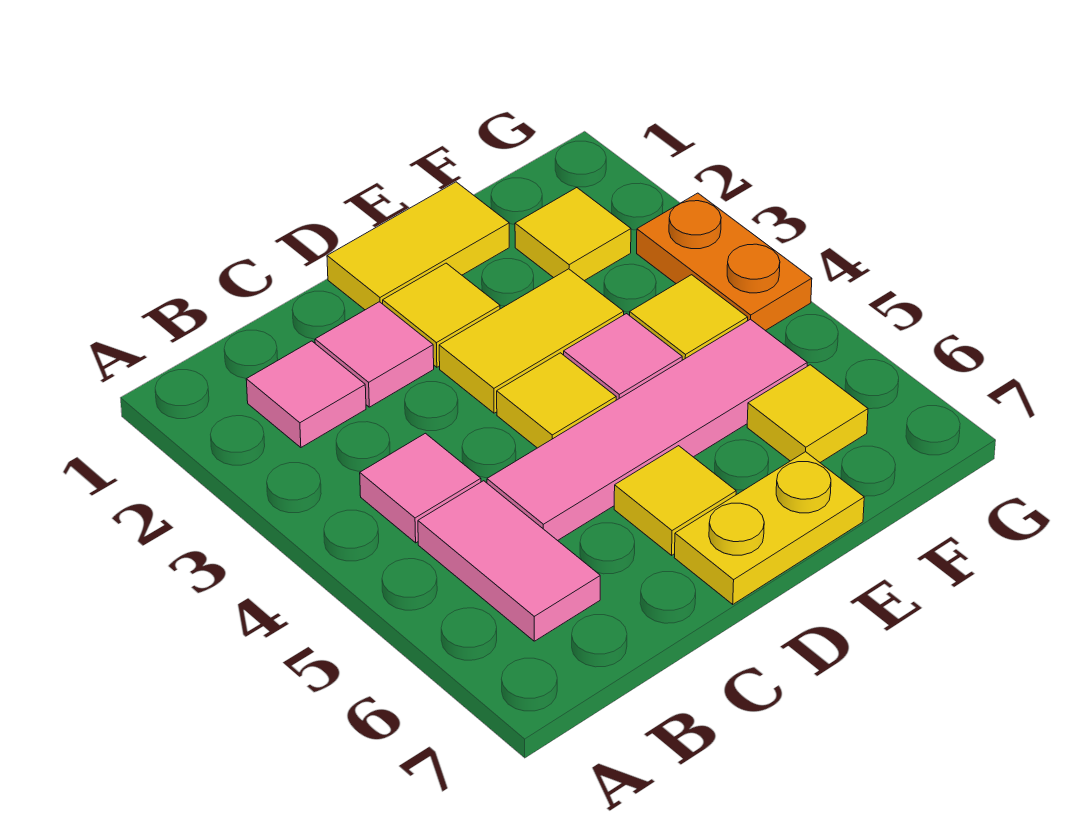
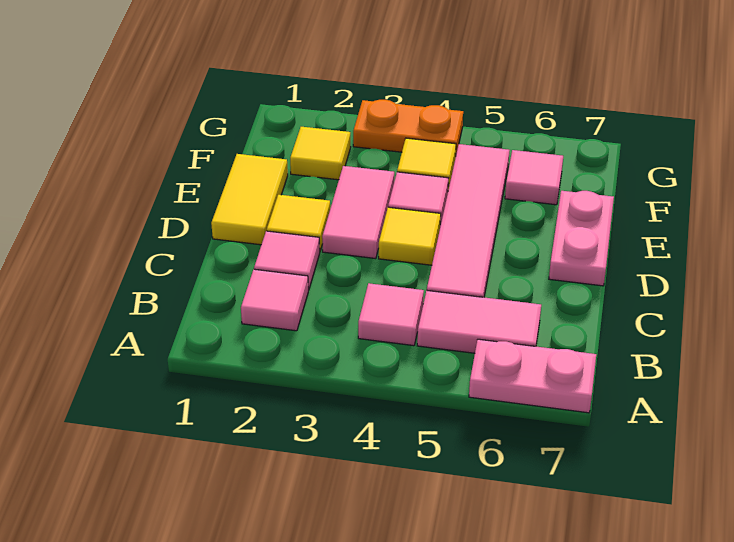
none -> pink plate A6:A7 level 1
yellow tile D3:E3 level 1 -> pink tile D3:E3 level 1
yellow tile D6 level 1 -> none
yellow plate D7:E7 level 1 -> pink plate D7:E7 level 1
yellow tile F6 level 1 -> pink tile F6 level 1

